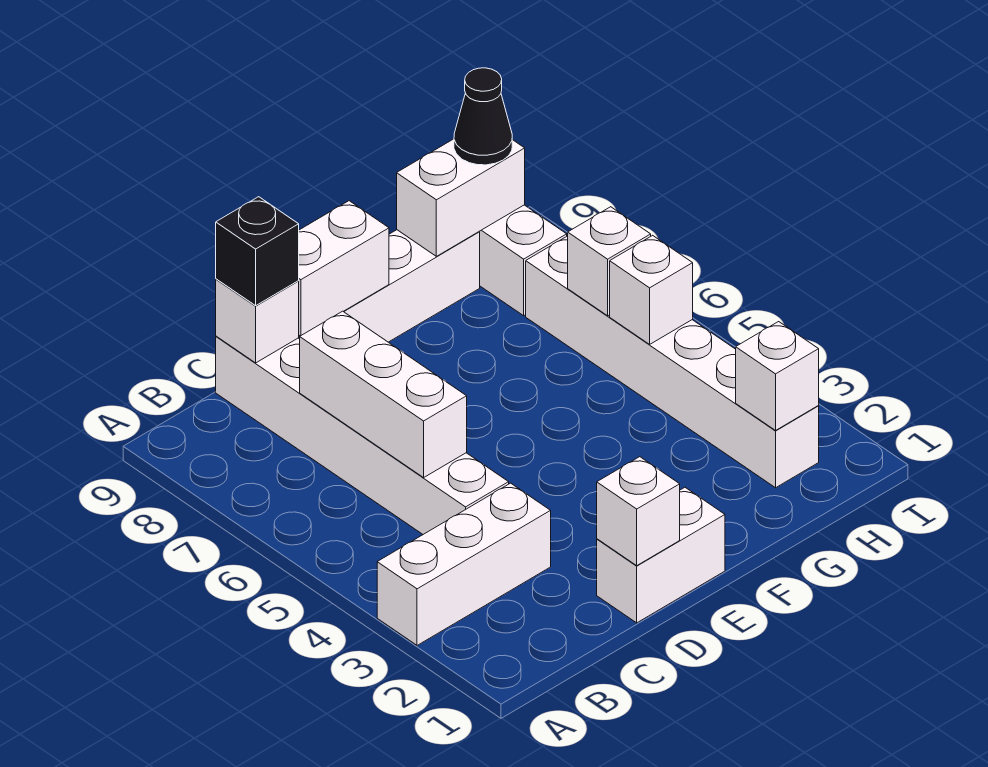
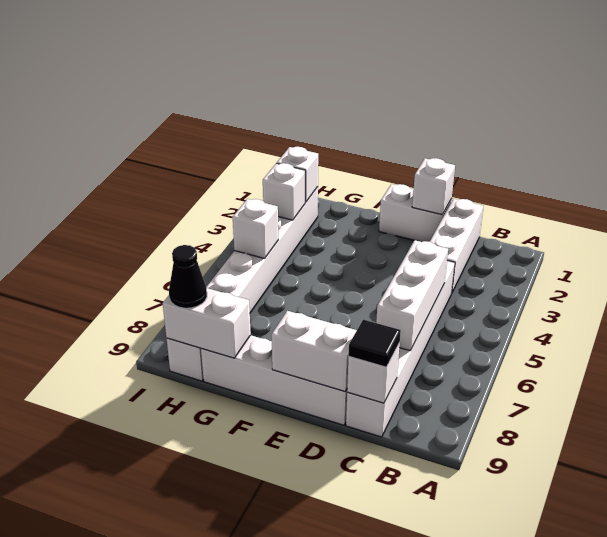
white brick A3:C3 level 1 -> white brick C1:C3 level 1
black brick C9 level 3 -> black tile C9 level 3
white brick H6 level 2 -> white brick H3 level 2

